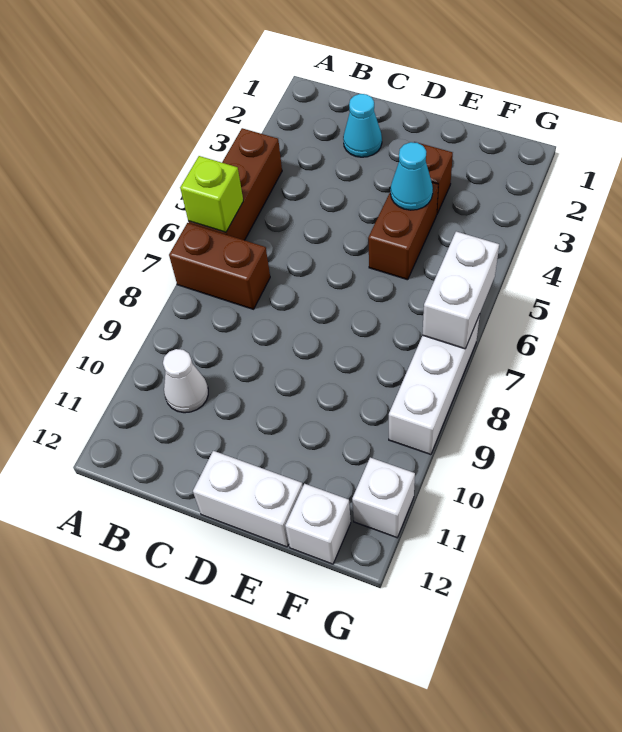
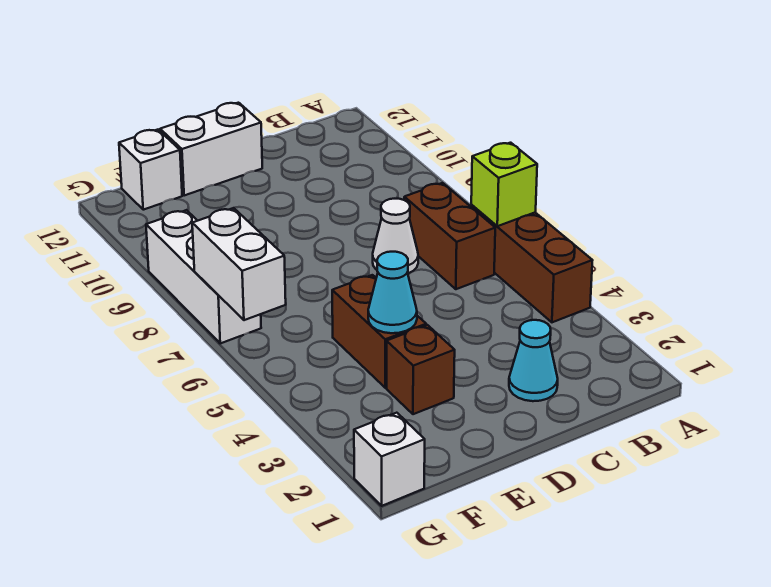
brown brick A7:B7 level 1 -> brown brick B6:B7 level 1
white cone B10 level 1 -> white cone C7 level 1
white brick G11 level 1 -> white brick G1 level 1

